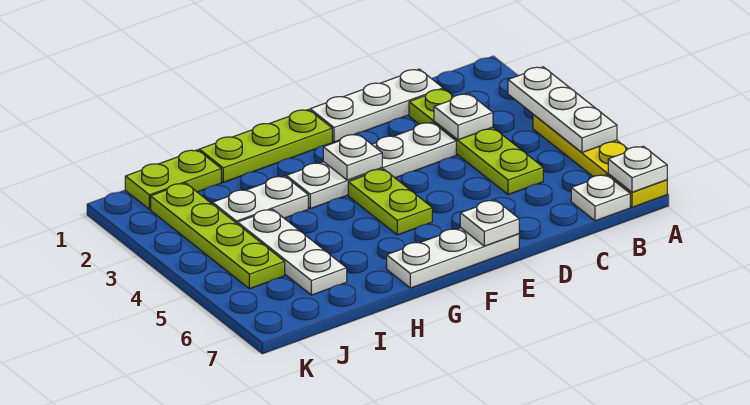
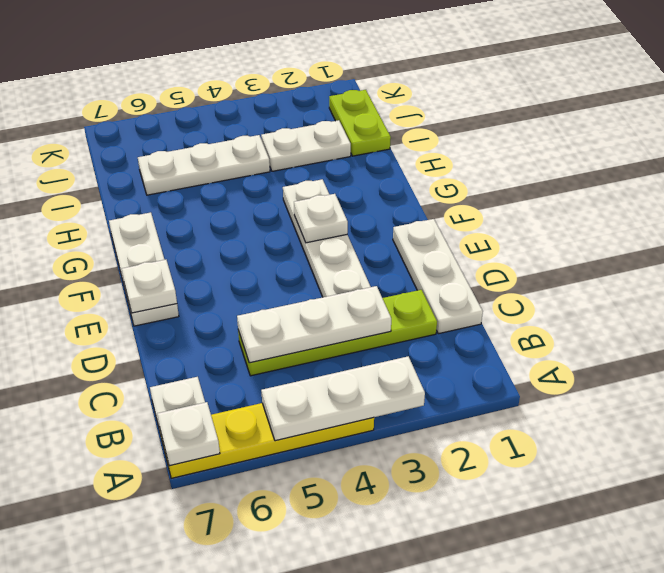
white plate C3 level 2 -> white plate C3:C5 level 2
lime plate F1:H1 level 1 -> none
lime plate F4:F5 level 1 -> none
white plate H3:I3 level 1 -> white plate I2:I3 level 1
lime plate J2:J5 level 1 -> none

